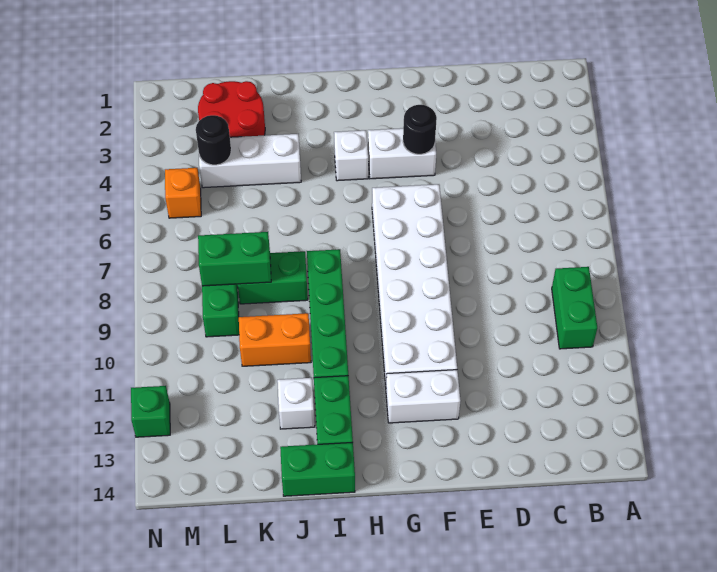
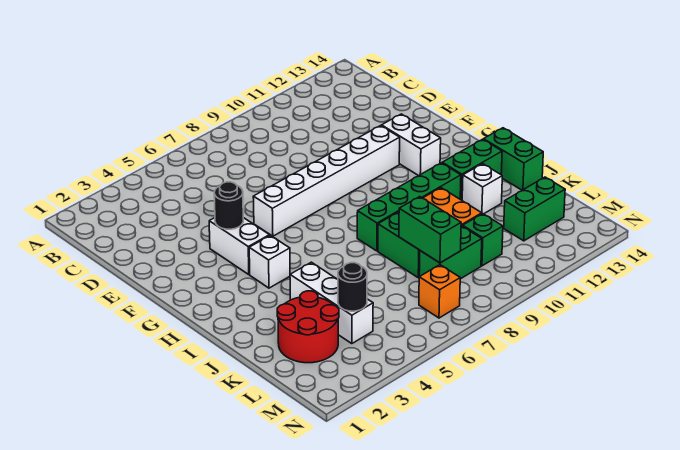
green brick B9:B10 level 1 -> green brick L12:L13 level 1
white brick F6:G11 level 1 -> white brick F6:F11 level 1
orange brick M5 level 1 -> orange brick M7 level 1
green brick N12 level 1 -> green brick L10 level 1

